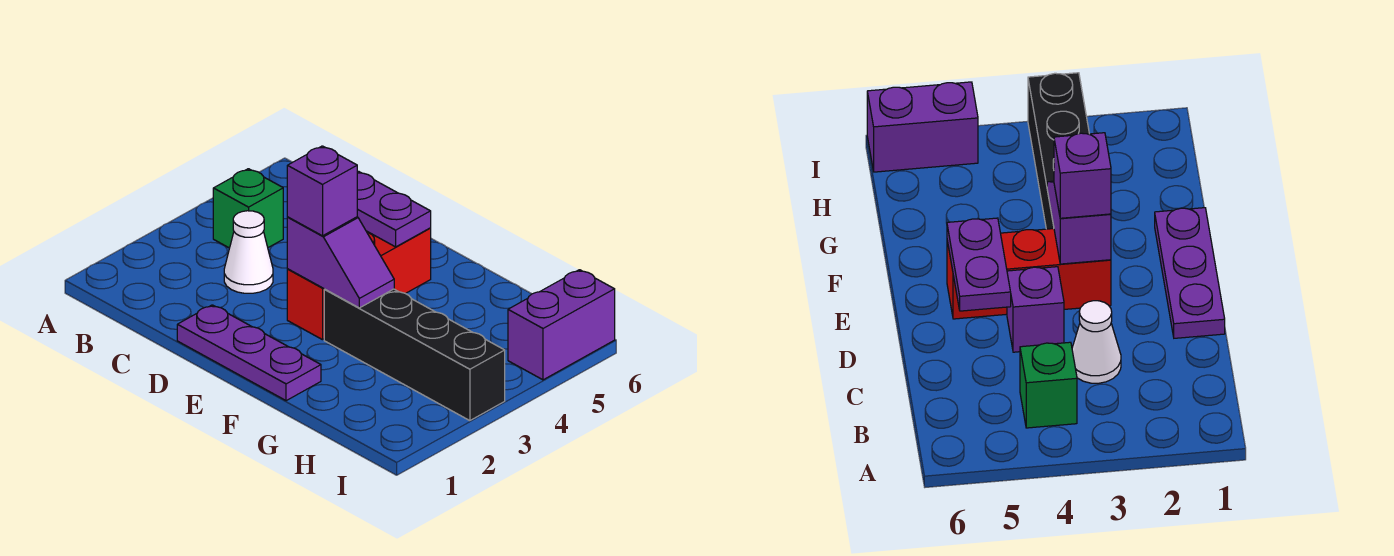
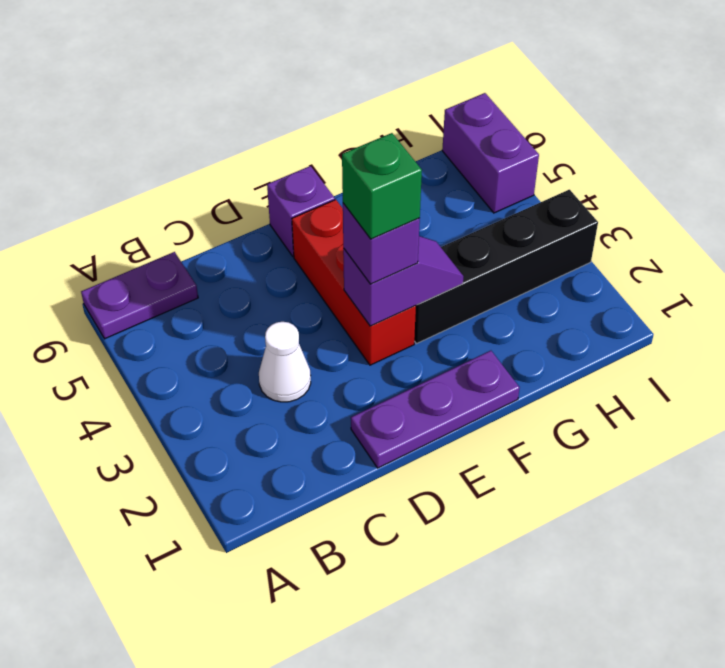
green brick B4 level 1 -> green brick E3 level 4
purple brick D4 level 1 -> purple brick E6 level 1
purple plate D5:E5 level 2 -> purple plate A6:B6 level 1

